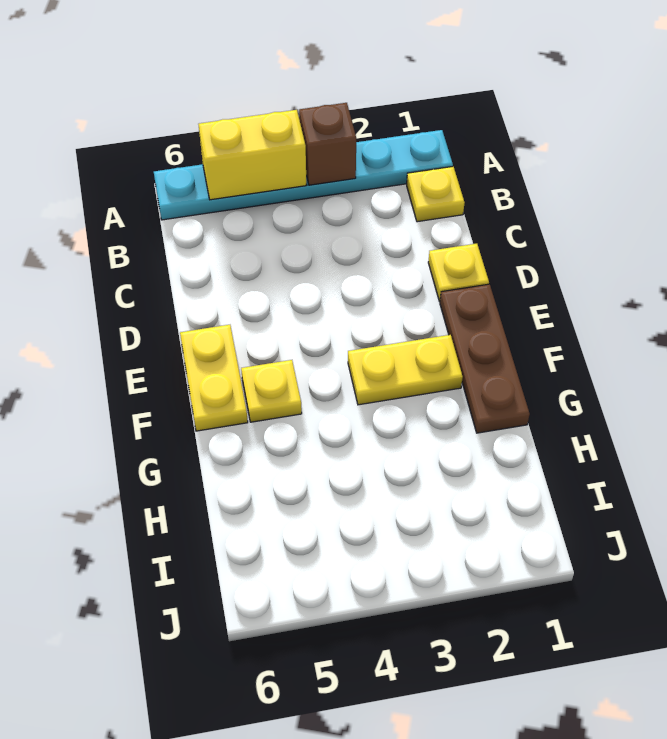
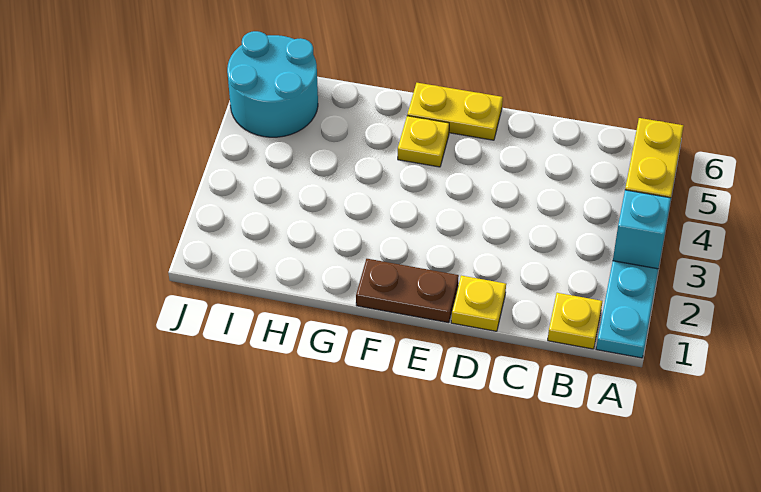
brown brick A3 level 2 -> cyan brick A3 level 2
brown plate E1:G1 level 1 -> brown plate E1:F1 level 1
yellow plate F2:F3 level 1 -> none
none -> cyan round brick I5:J6 level 1

